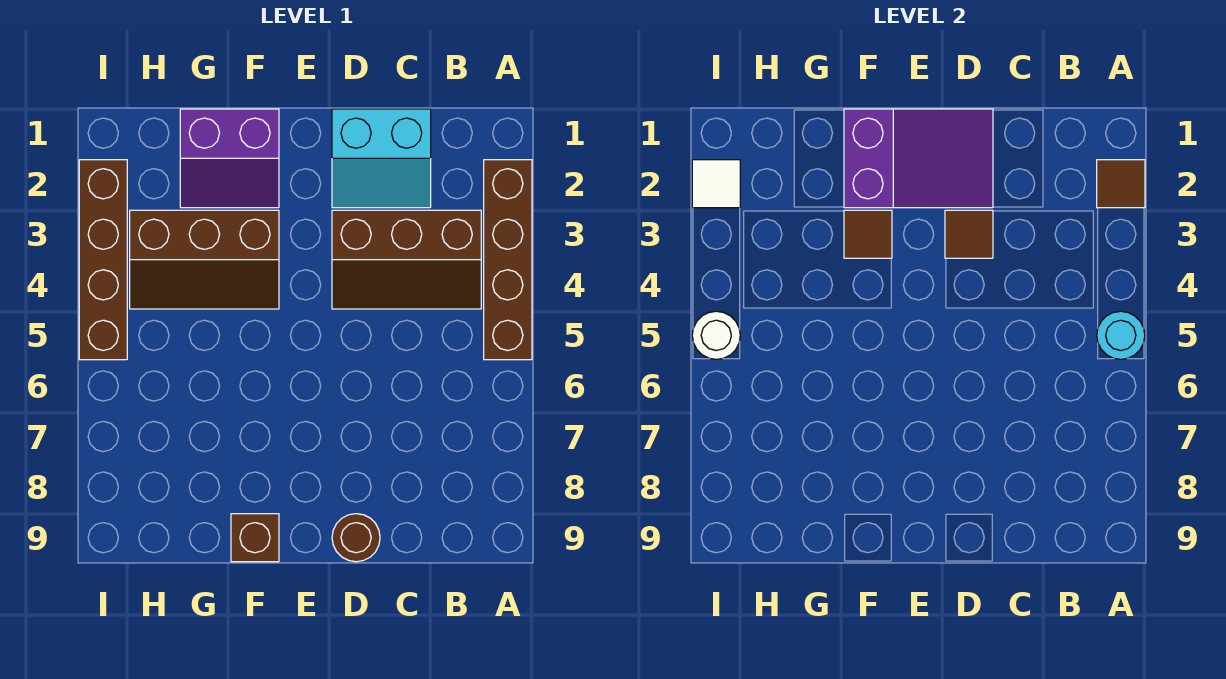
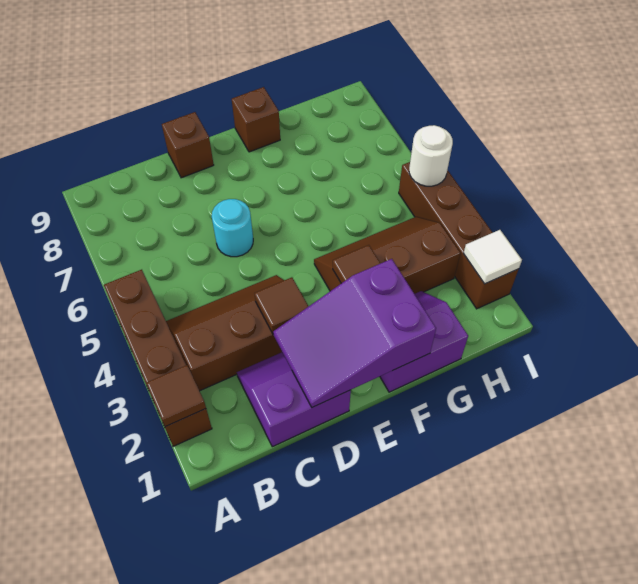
cyan round brick A5 level 2 -> cyan round brick D6 level 1
cyan slope C1:D2 level 1 top 1 -> purple slope C1:D2 level 1 top 1
brown round brick D9 level 1 -> brown brick D9 level 1

